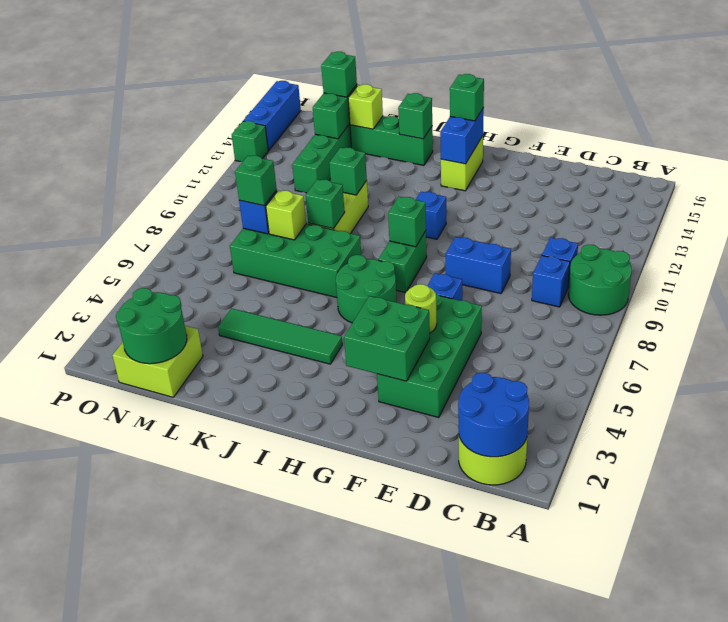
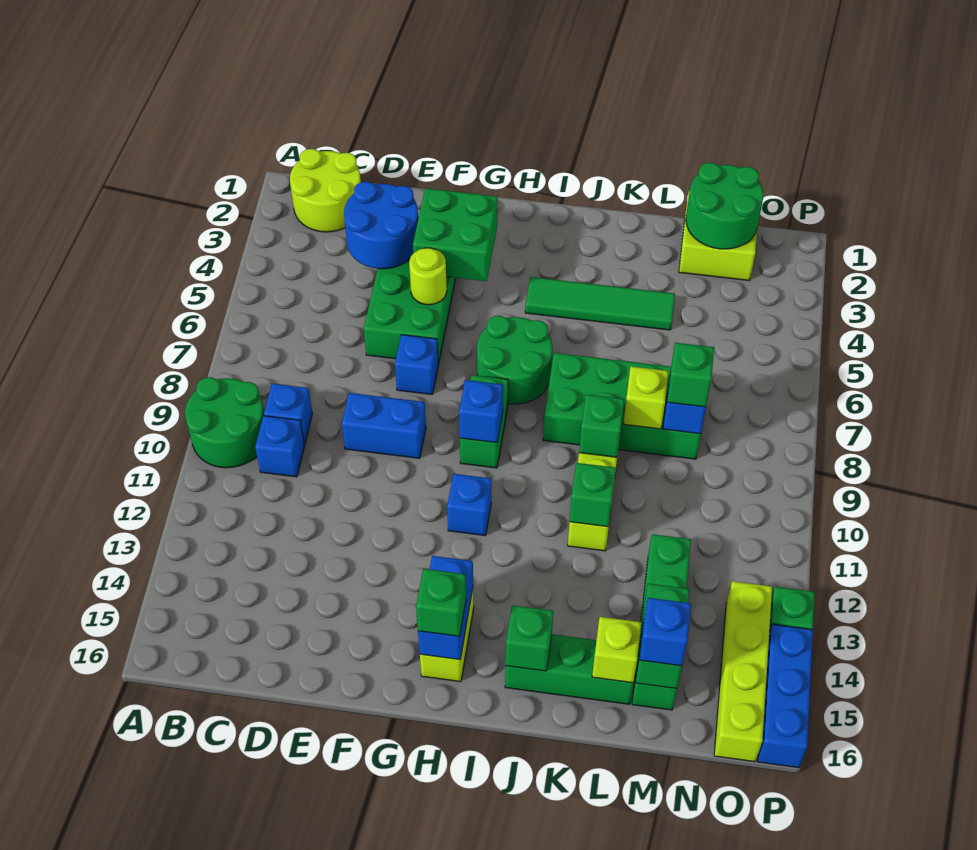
blue round brick B1:C2 level 2 -> blue round brick D3:E4 level 2
green brick H9 level 2 -> blue brick H9 level 2
green brick M15 level 3 -> blue brick M15 level 3
none -> lime brick O13:O16 level 1

